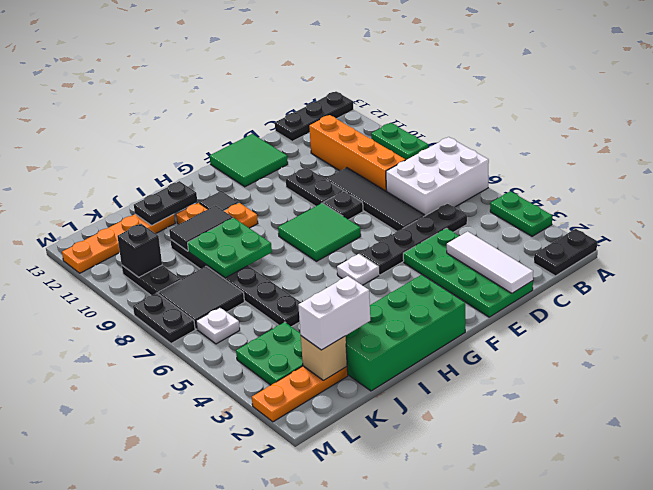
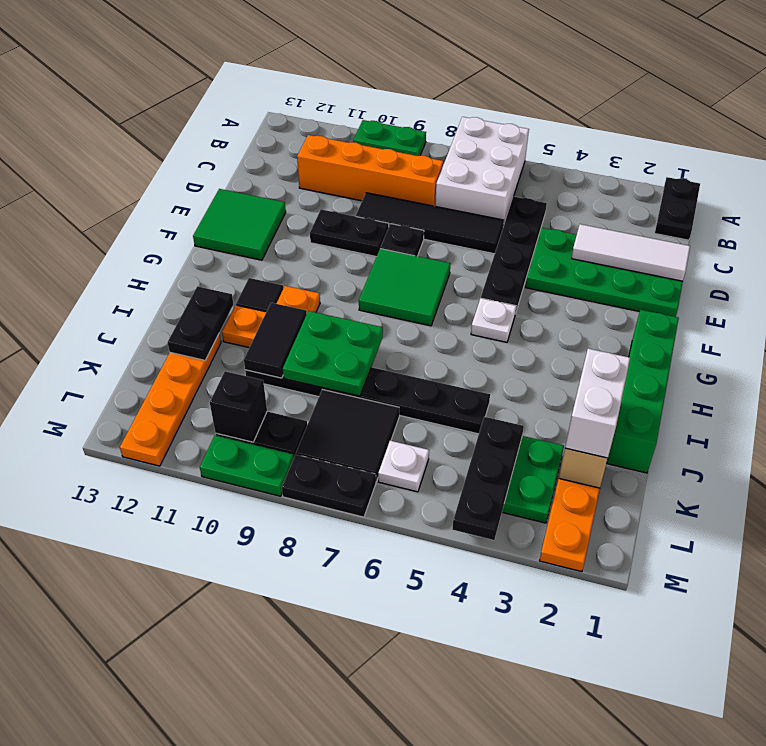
green plate A3:A4 level 1 -> green plate M9:M10 level 1
black plate A13:C13 level 1 -> black plate K4:M4 level 2
green brick G1:J2 level 1 -> green brick G1:J1 level 1

